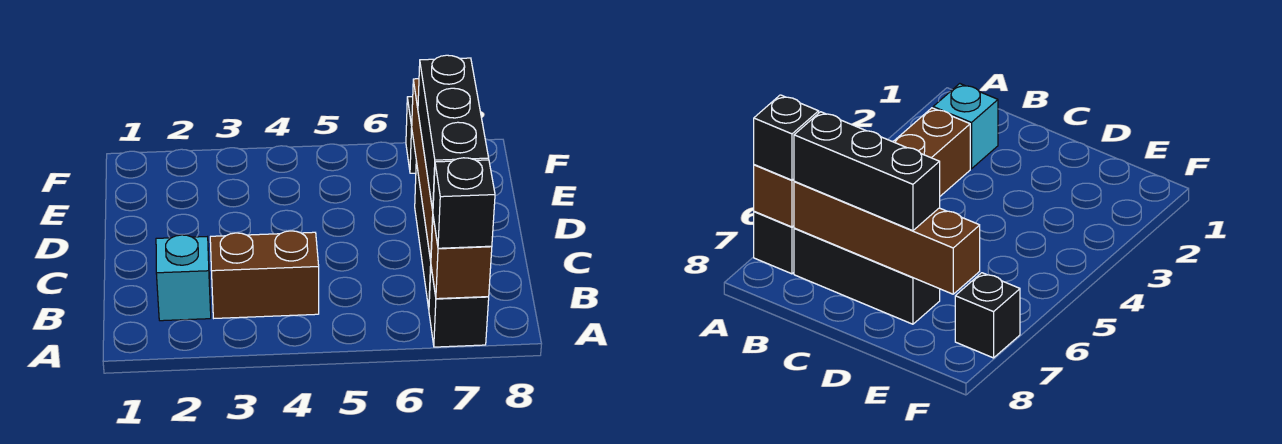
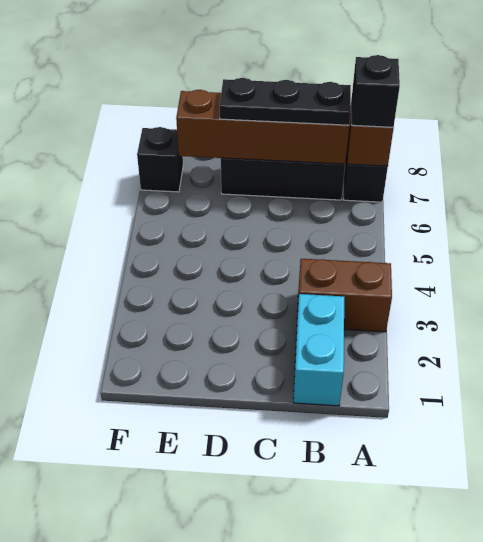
cyan brick B2 level 1 -> cyan brick B1:B2 level 1
brown brick B3:B4 level 1 -> brown brick A3:B3 level 1
black brick B7:D7 level 3 -> black plate B7:D7 level 3

